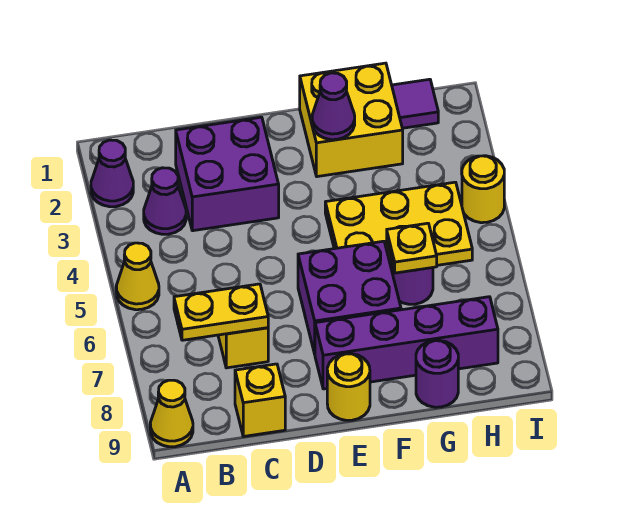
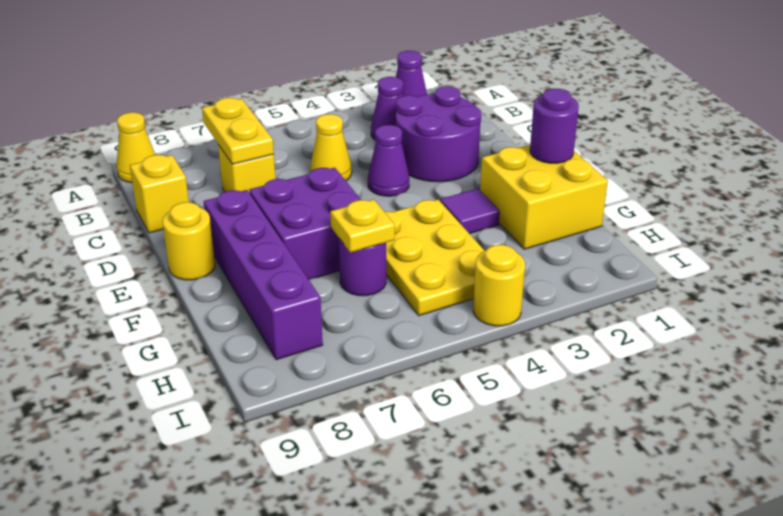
yellow cone A5 level 1 -> yellow cone C5 level 1
purple brick C2:D3 level 1 -> purple round brick C2:D3 level 1
purple cone F2 level 2 -> purple cone D4 level 1
purple round brick G9 level 1 -> purple round brick F1 level 2
purple tile H1 level 1 -> purple tile F3 level 1

